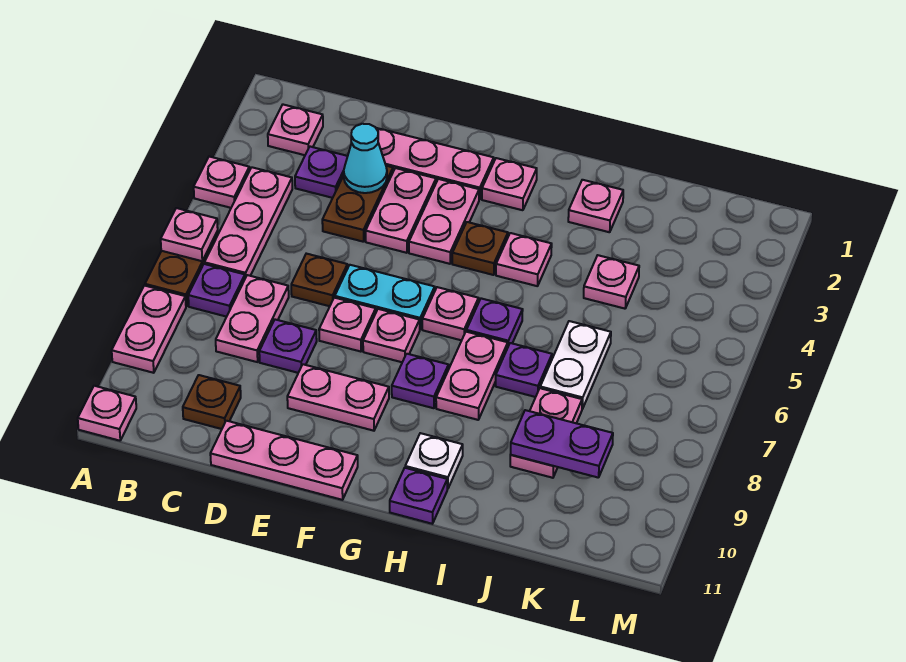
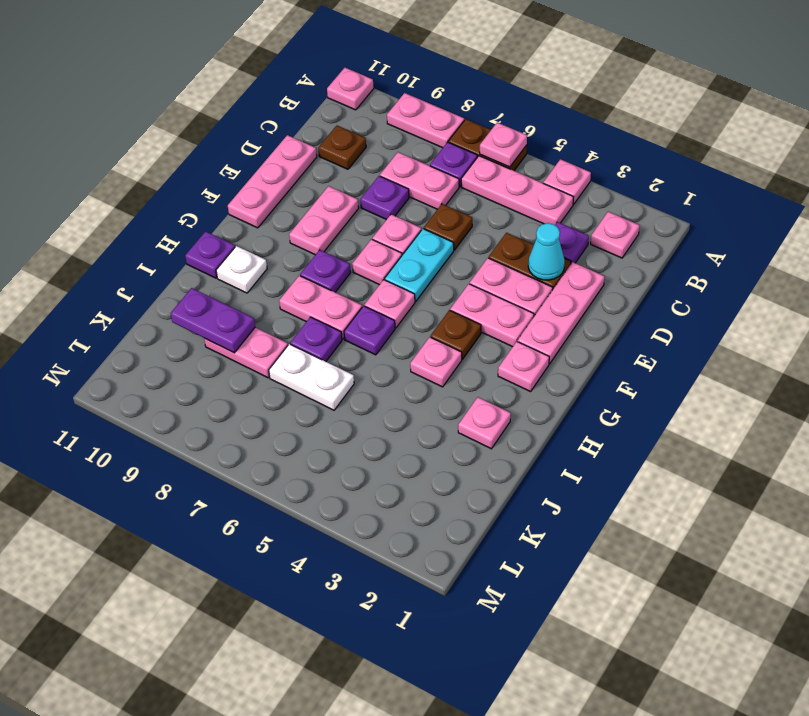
pink plate J4 level 1 -> none
purple plate J9:K9 level 2 -> purple plate J9:J10 level 2

